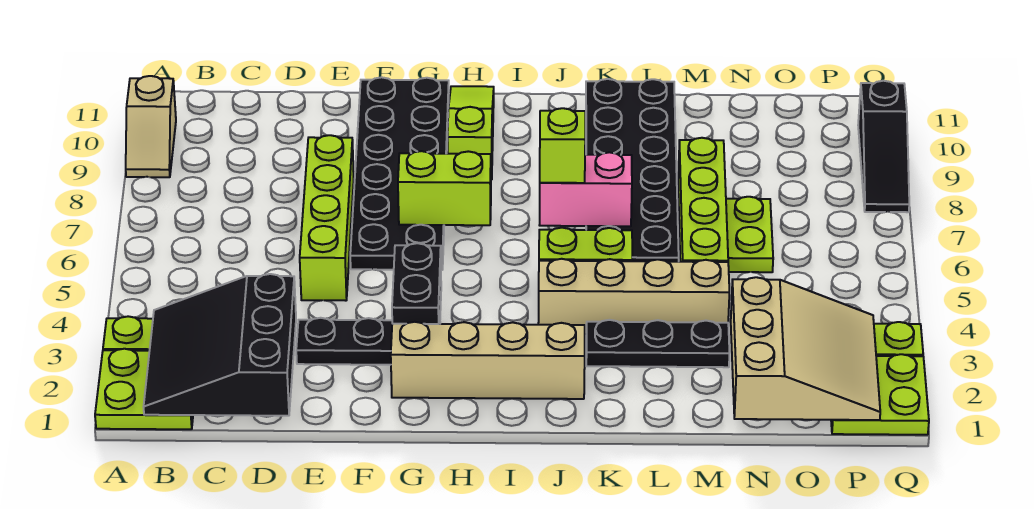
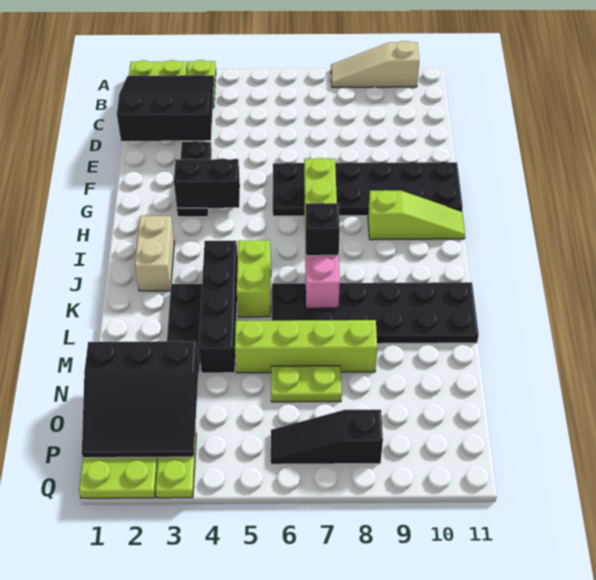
tan slope A9:A10 level 1 top 10 -> tan slope A8:A10 level 1 top 10
lime brick E5:E8 level 1 -> none
tan brick G2:J2 level 1 -> tan brick I2:J2 level 1
tan brick J4:M4 level 1 -> black brick J4:M4 level 1
lime brick J7 level 3 -> black brick J7 level 3
tan slope N1:P3 level 2 top N -> black slope N1:P3 level 2 top N
black slope Q8:Q10 level 1 top 10 -> black slope P6:P8 level 1 top 8

